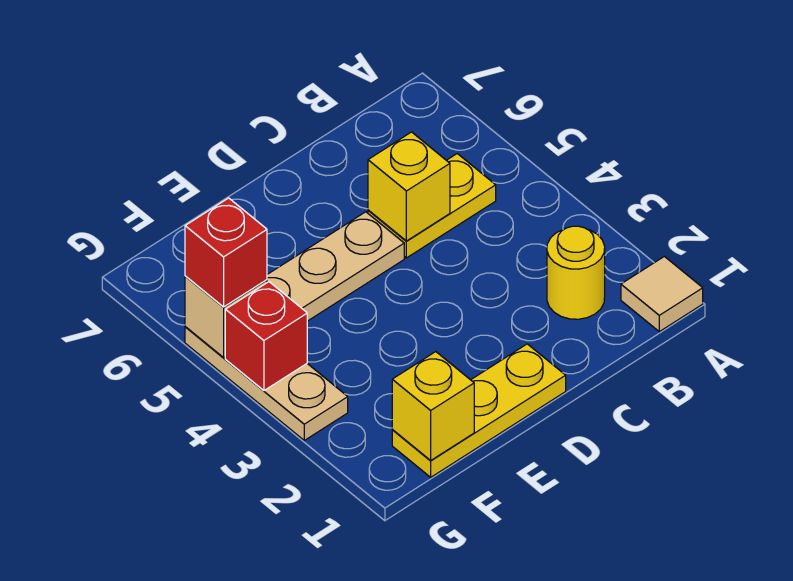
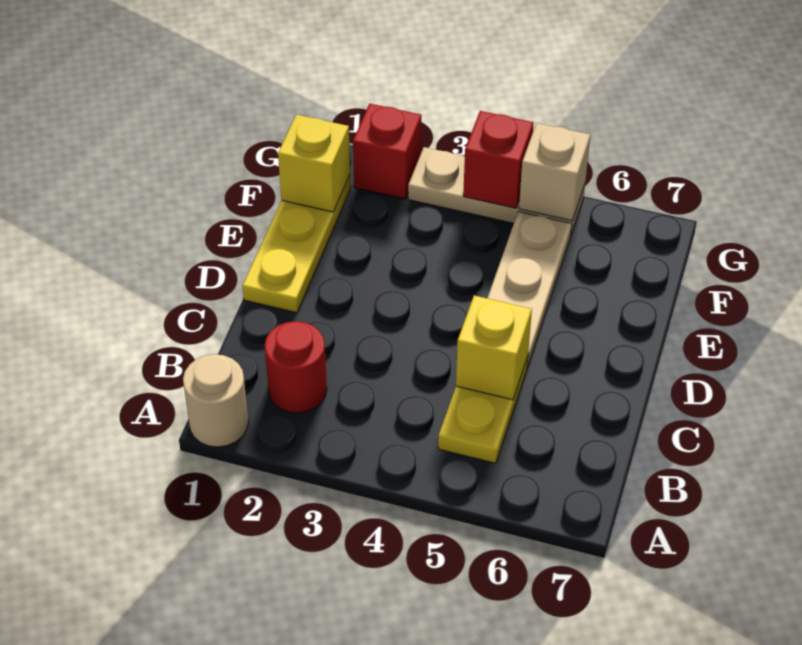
tan tile A1 level 1 -> tan round brick A1 level 1
yellow round brick B2 level 1 -> red round brick B2 level 1
red brick G5 level 3 -> red brick G2 level 1

